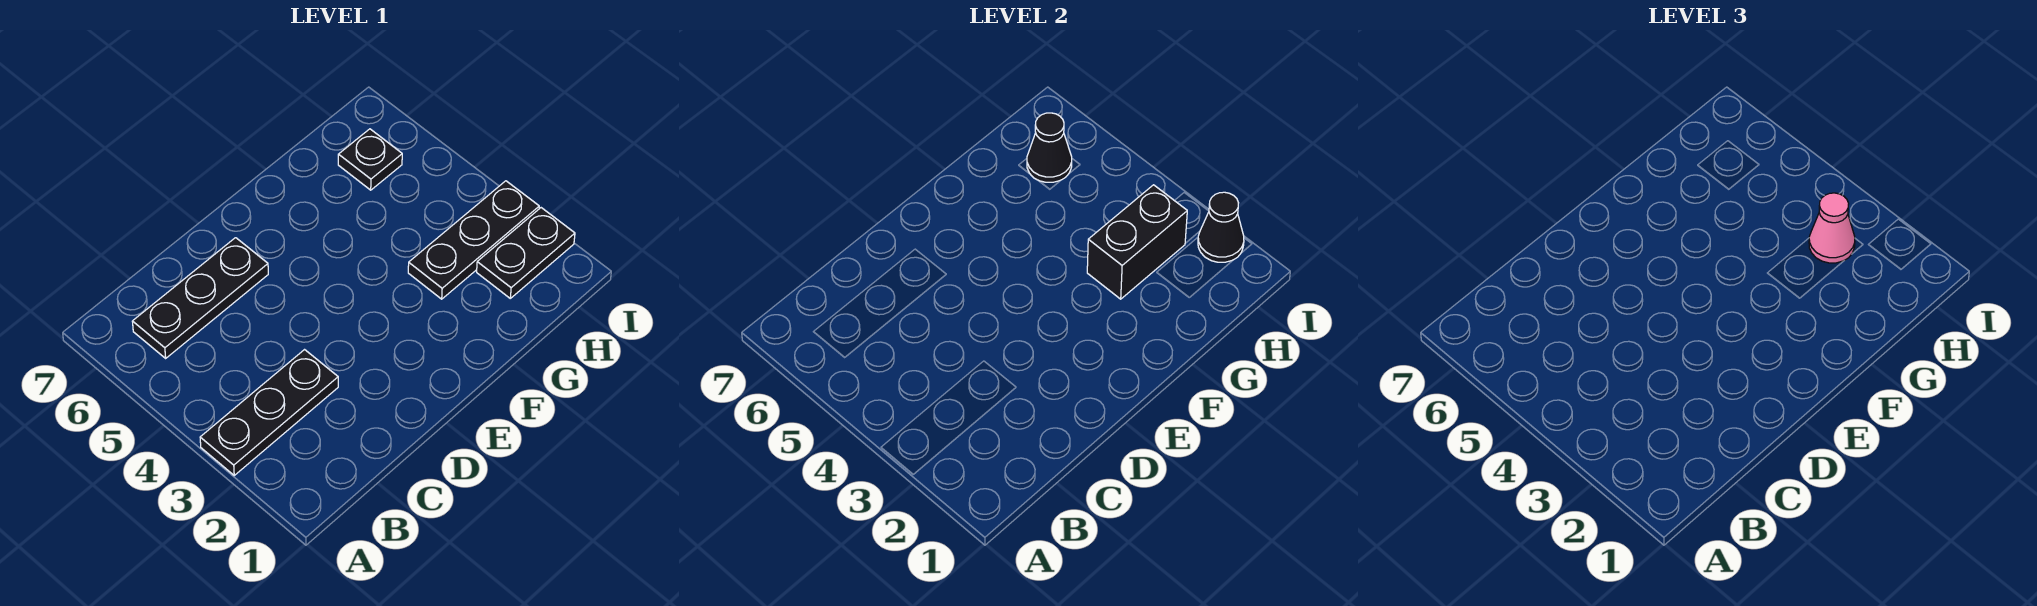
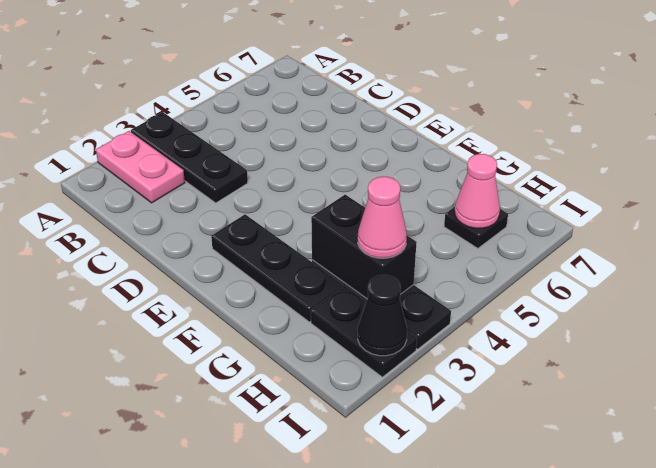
none -> pink plate A2:B2 level 1
black plate B6:D6 level 1 -> black plate E2:G2 level 1
black cone H6 level 2 -> pink cone H6 level 2

